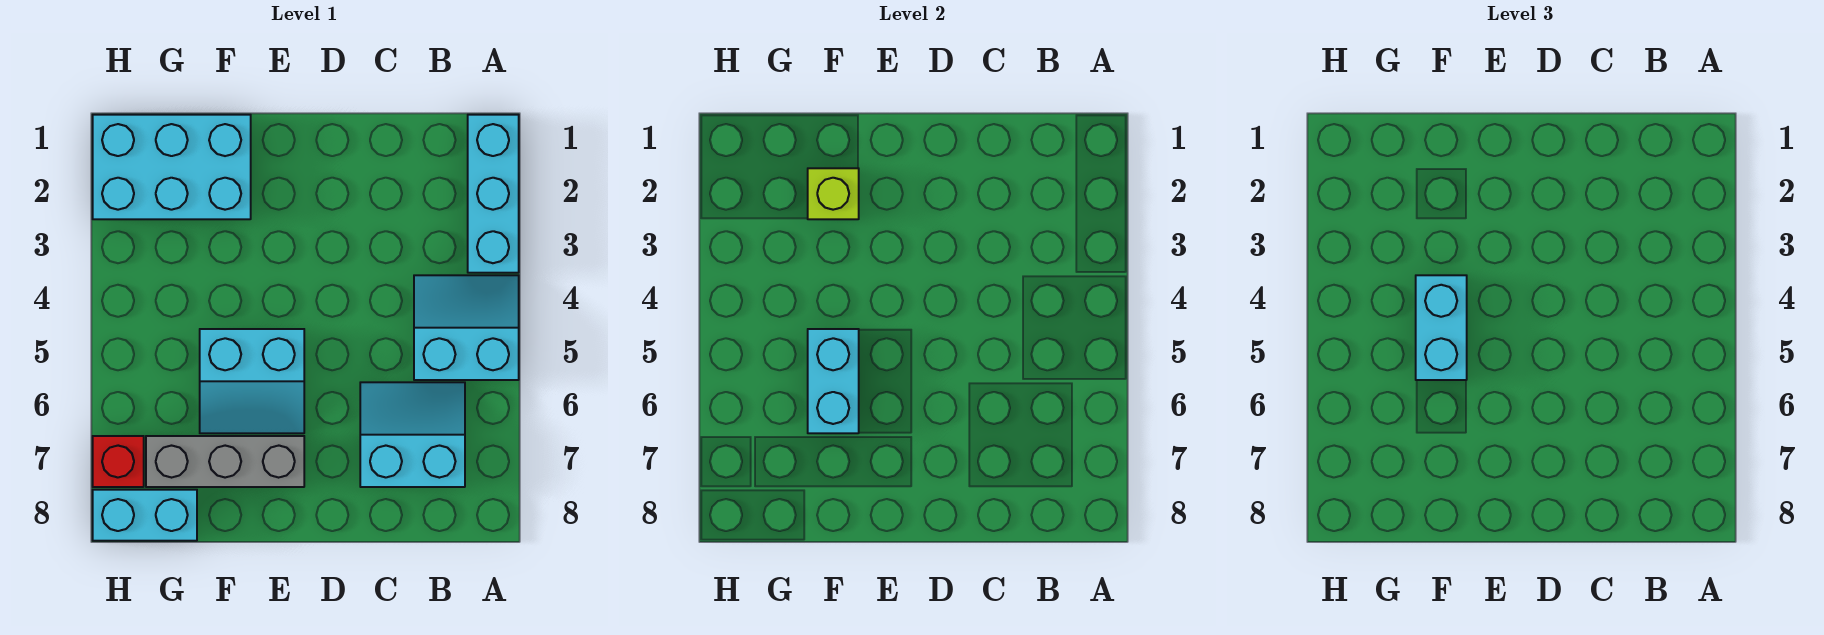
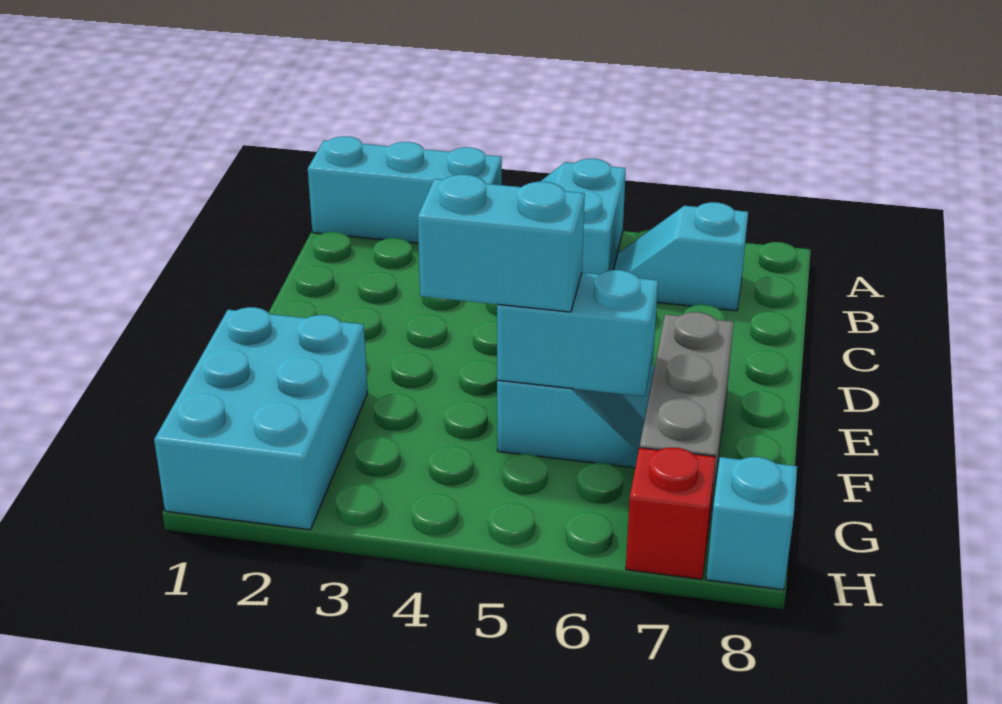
cyan slope B6:C7 level 1 top 7 -> cyan slope B6:B7 level 1 top 7
lime brick F2 level 2 -> none
cyan brick G8:H8 level 1 -> cyan brick H8 level 1

